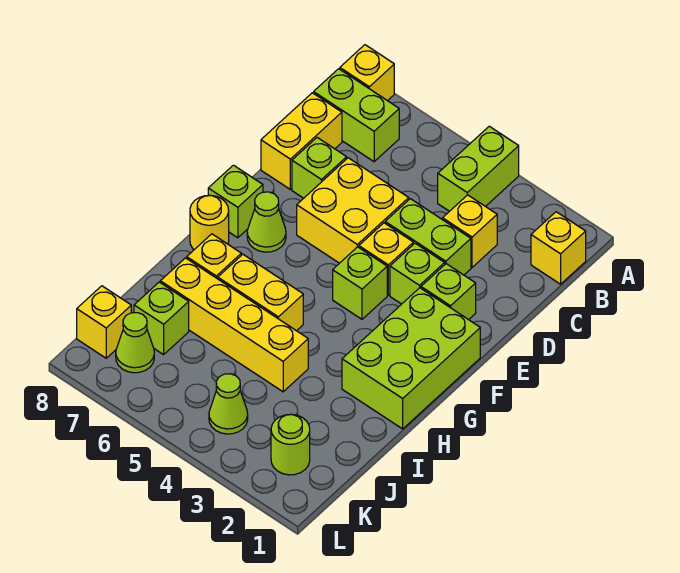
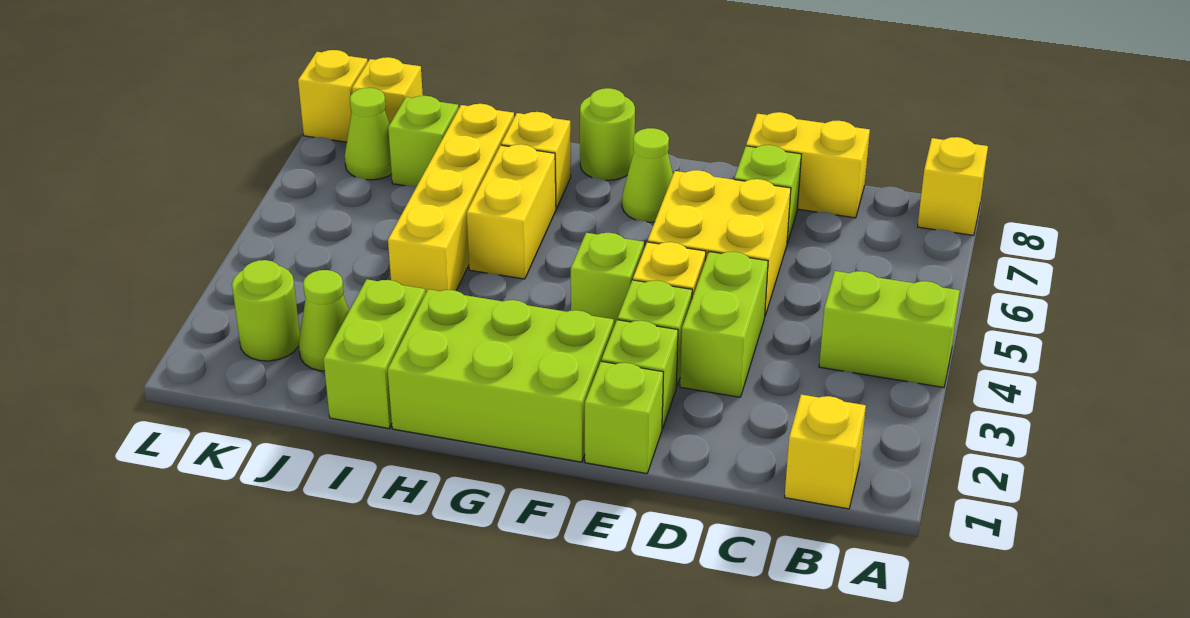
lime brick B7:B8 level 1 -> lime brick I1:I2 level 1
yellow brick C3 level 1 -> yellow brick L8 level 1
lime brick F8 level 1 -> lime brick E1 level 1
yellow round brick G8 level 1 -> lime round brick G8 level 1
lime cone K4 level 1 -> lime cone J2 level 1

